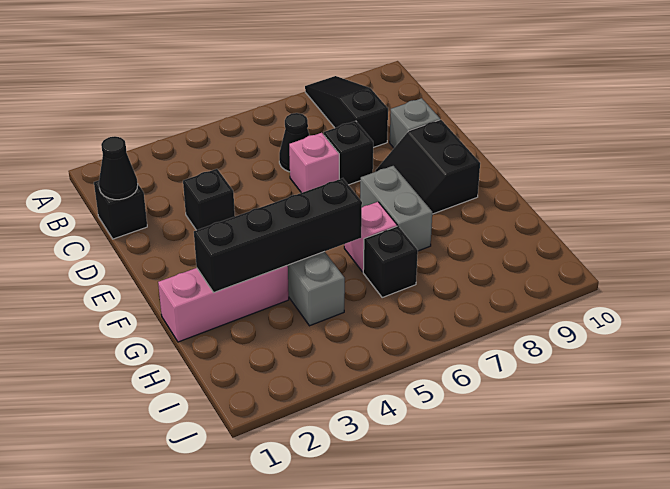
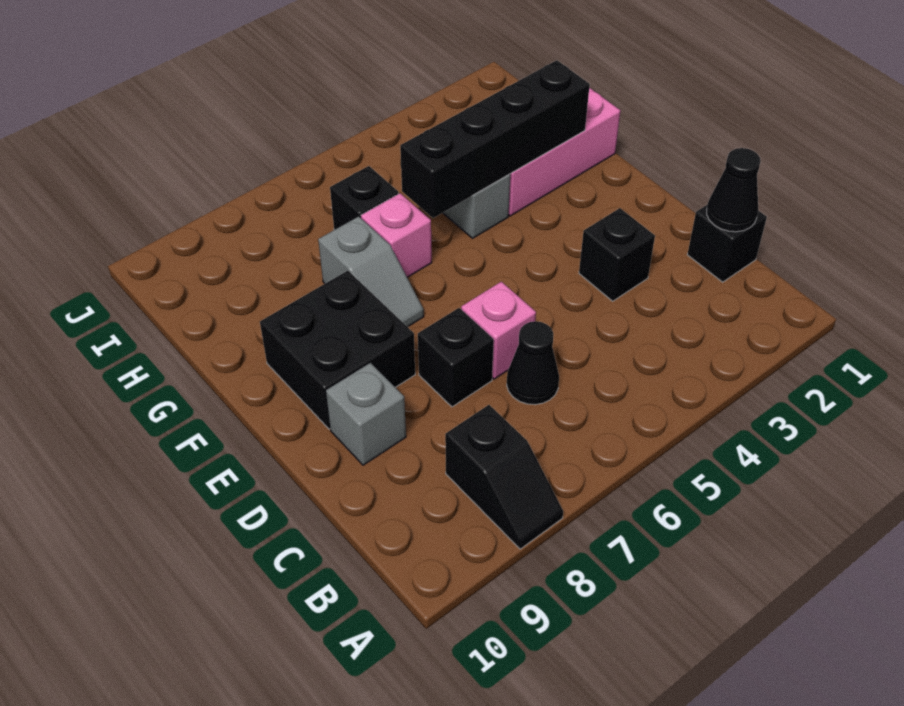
black slope A8:C8 level 1 top C -> black slope A8:B8 level 1 top B
black slope E8:F9 level 1 top 9 -> black brick E8:F9 level 1
grey brick F7:G7 level 1 -> grey slope F7:G7 level 1 top G

